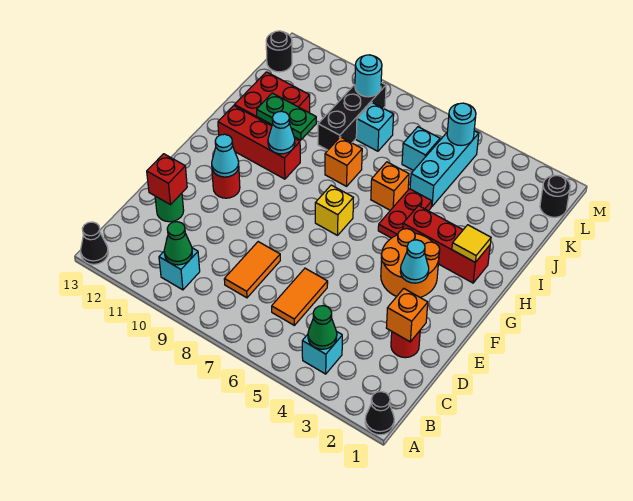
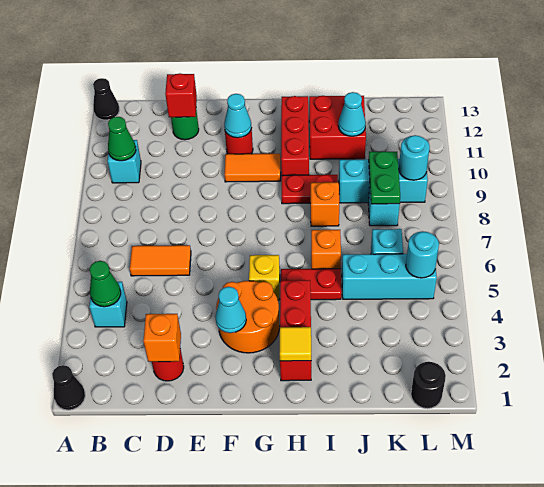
orange tile C8:D8 level 1 -> orange tile F10:G10 level 1
yellow brick G7 level 1 -> yellow brick G5 level 1
none -> red plate H9:I9 level 1
cyan cone H10 level 2 -> cyan cone J11 level 2
green plate I10:I11 level 2 -> green plate K8:K9 level 2
black brick J9:L9 level 1 -> cyan brick J9:L9 level 1
black round brick L13 level 1 -> none

